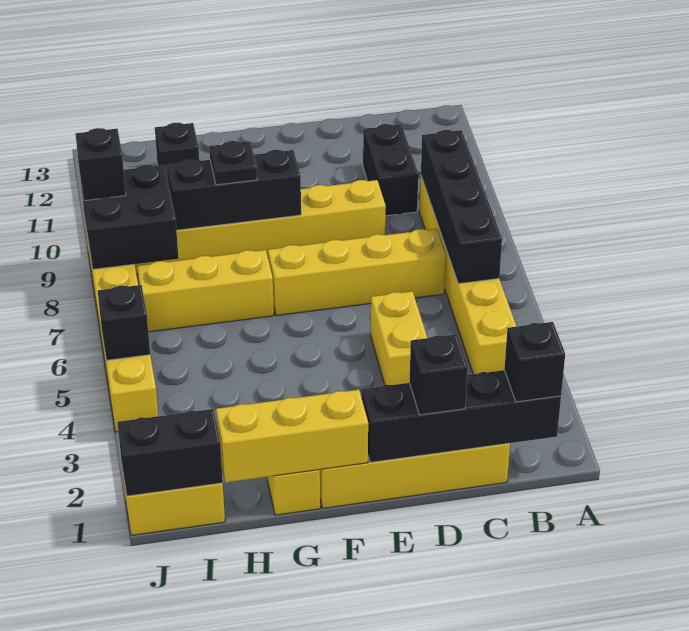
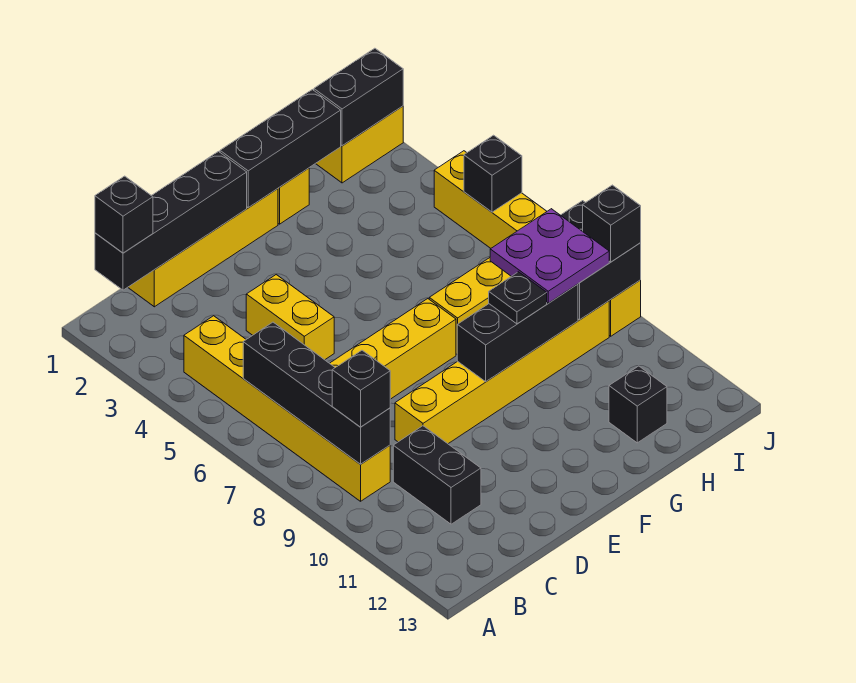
black brick D1 level 3 -> black brick B9 level 3
yellow brick F1:H1 level 2 -> black brick F1:H1 level 2
none -> purple plate H8:I9 level 3

